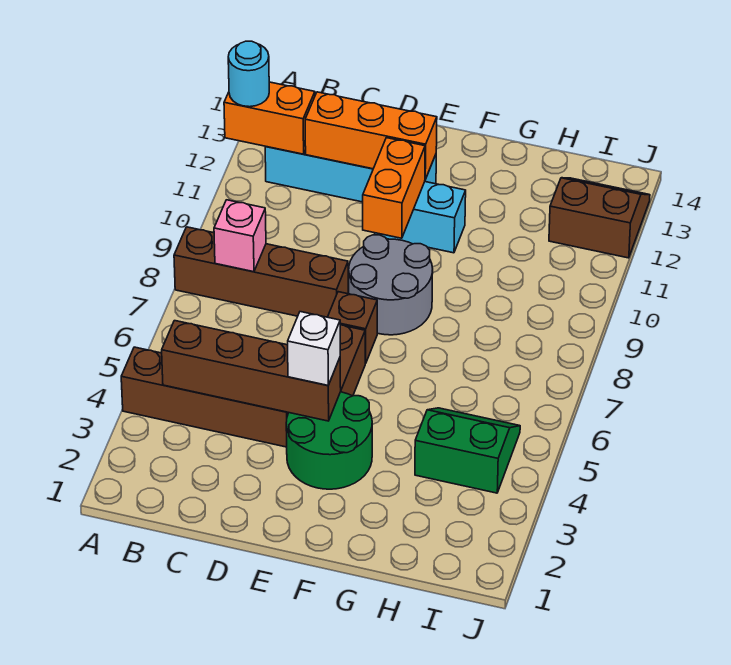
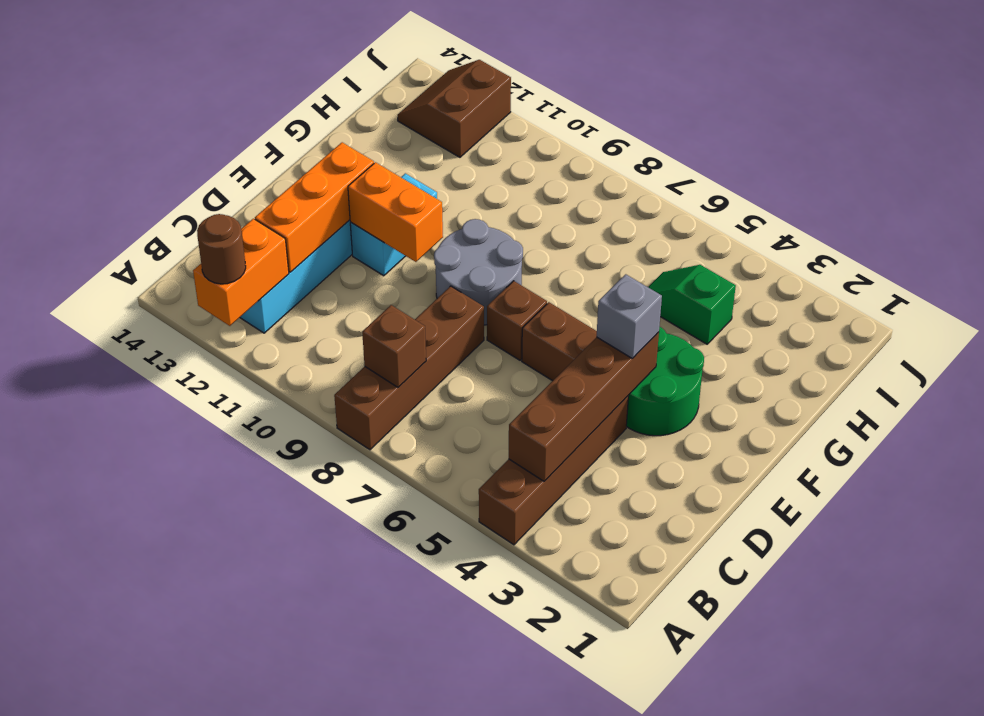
cyan round brick A12 level 3 -> brown round brick A12 level 3
pink brick B8 level 2 -> brown brick B8 level 2
white brick E4 level 3 -> grey brick E4 level 3
green slope H4:I5 level 1 top 4 -> green slope H4:H5 level 1 top 4

